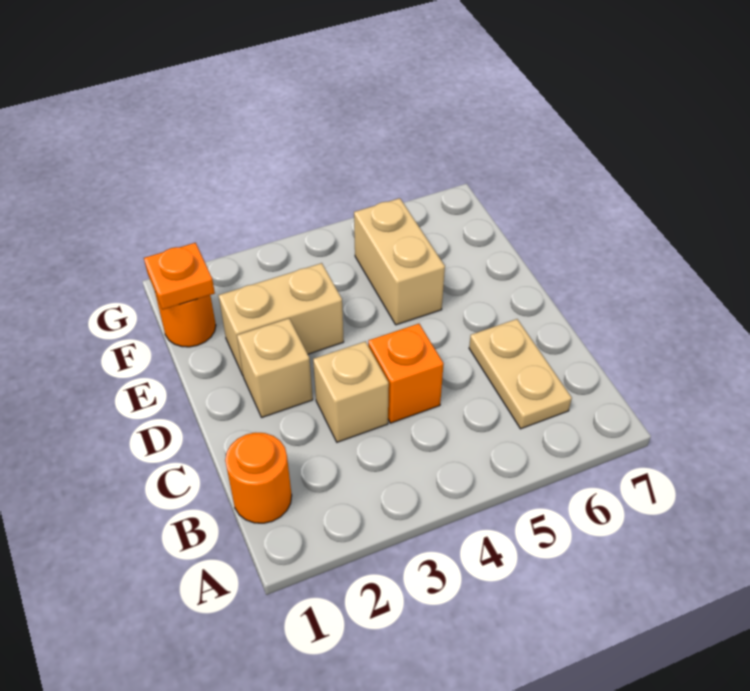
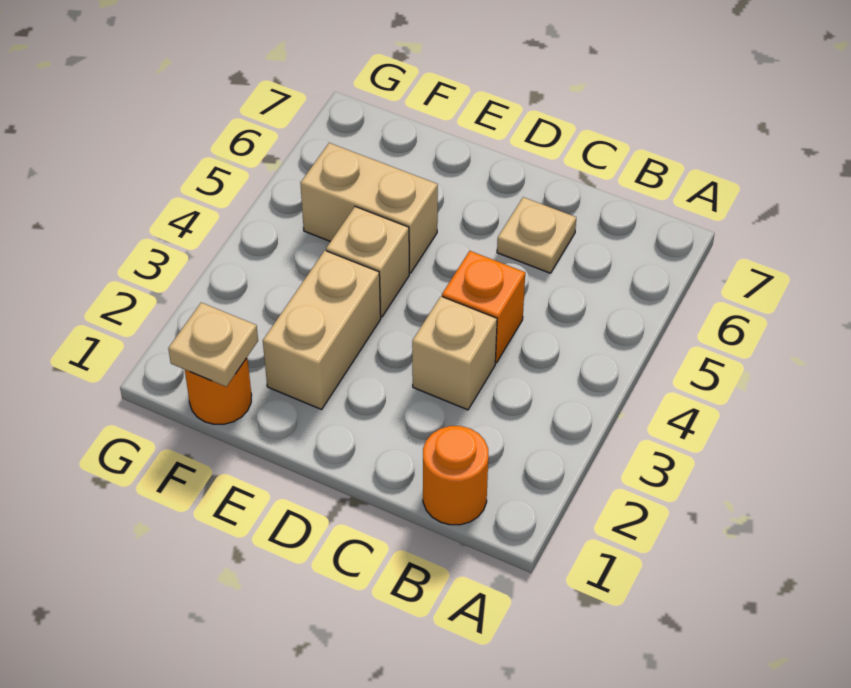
tan plate B6:C6 level 1 -> tan plate C6 level 1
tan brick D2 level 1 -> tan brick E4 level 1
orange plate F1 level 2 -> tan plate F1 level 2

